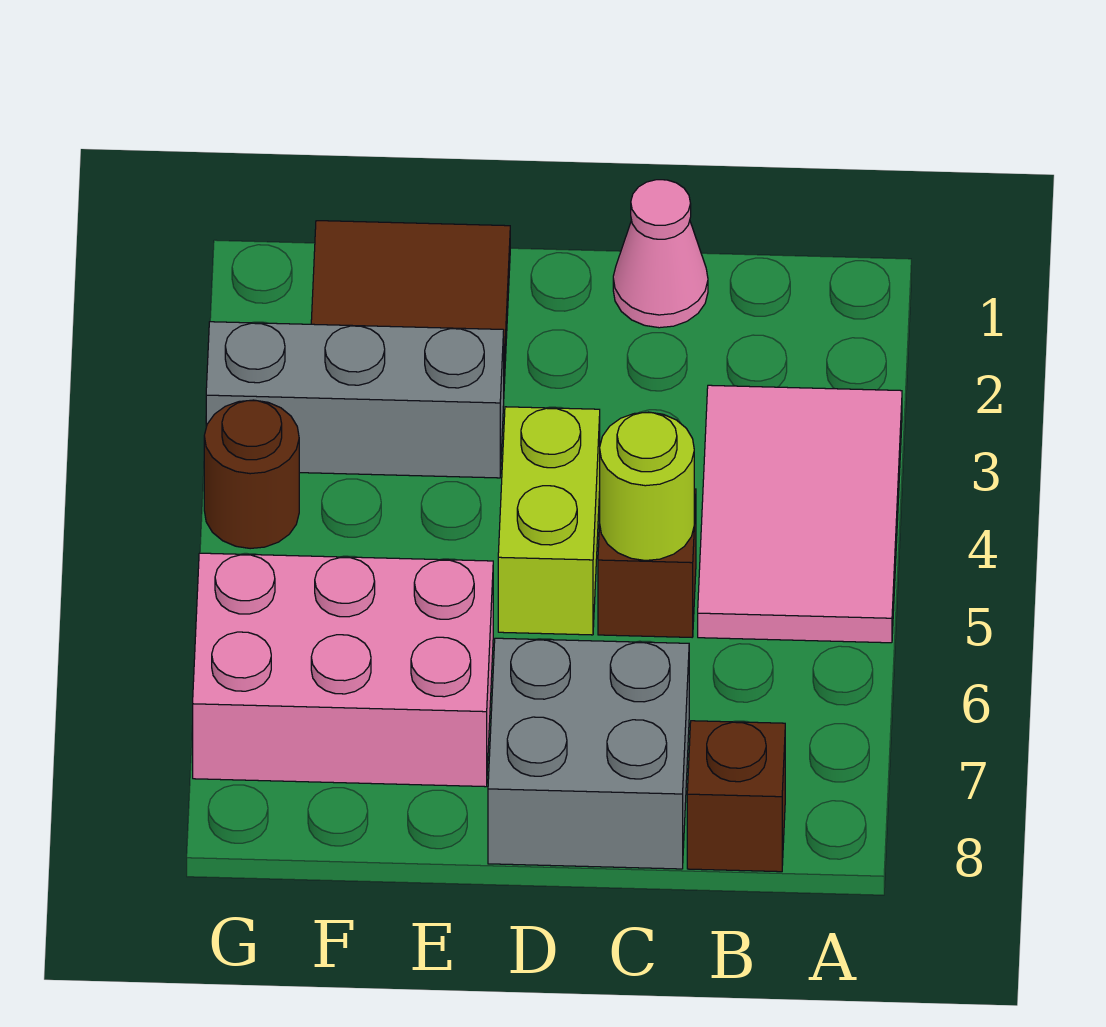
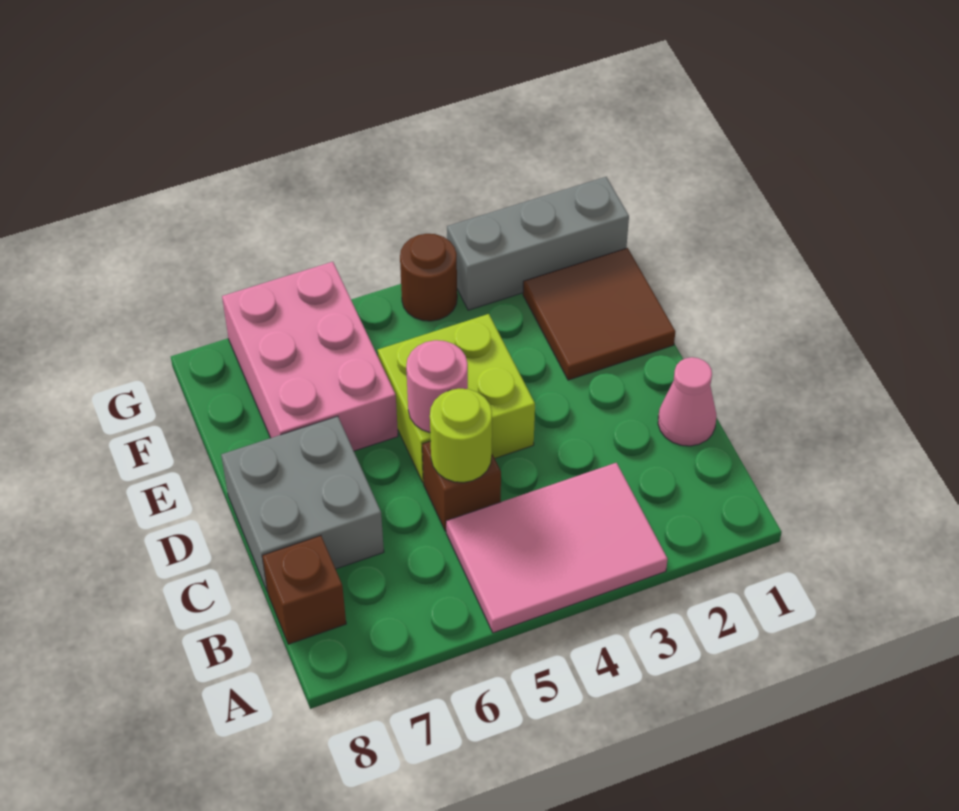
lime brick D4:D5 level 1 -> lime brick D4:E5 level 1
none -> pink round brick D5 level 2
grey brick E3:G3 level 1 -> grey brick G1:G3 level 1

